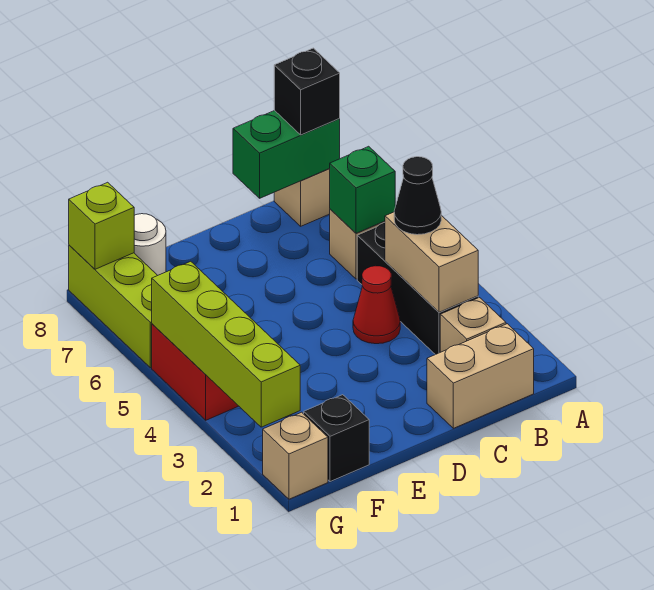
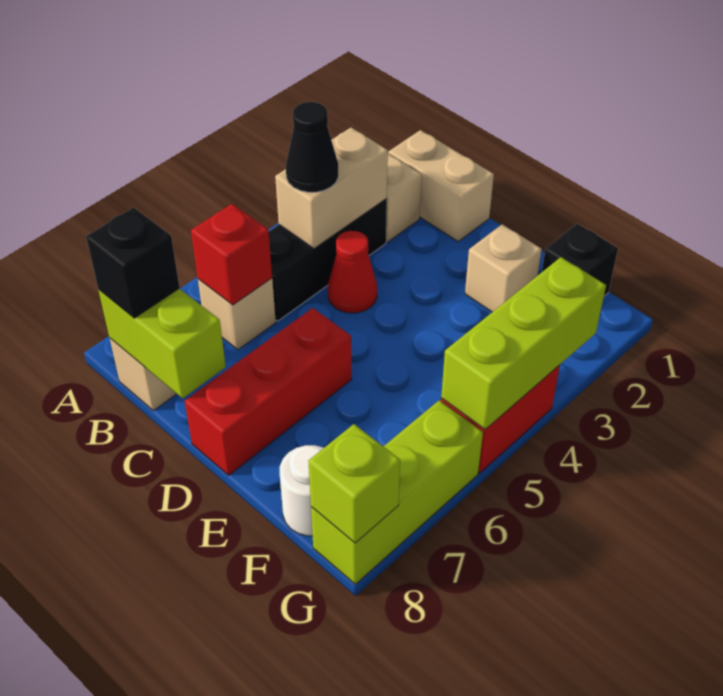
green brick B6 level 2 -> red brick B6 level 2
green brick B8:C8 level 2 -> lime brick B8:C8 level 2
none -> red brick D6:D8 level 1
tan brick G1 level 1 -> tan brick E2 level 1
lime brick G2:G5 level 2 -> lime brick G3:G5 level 2

